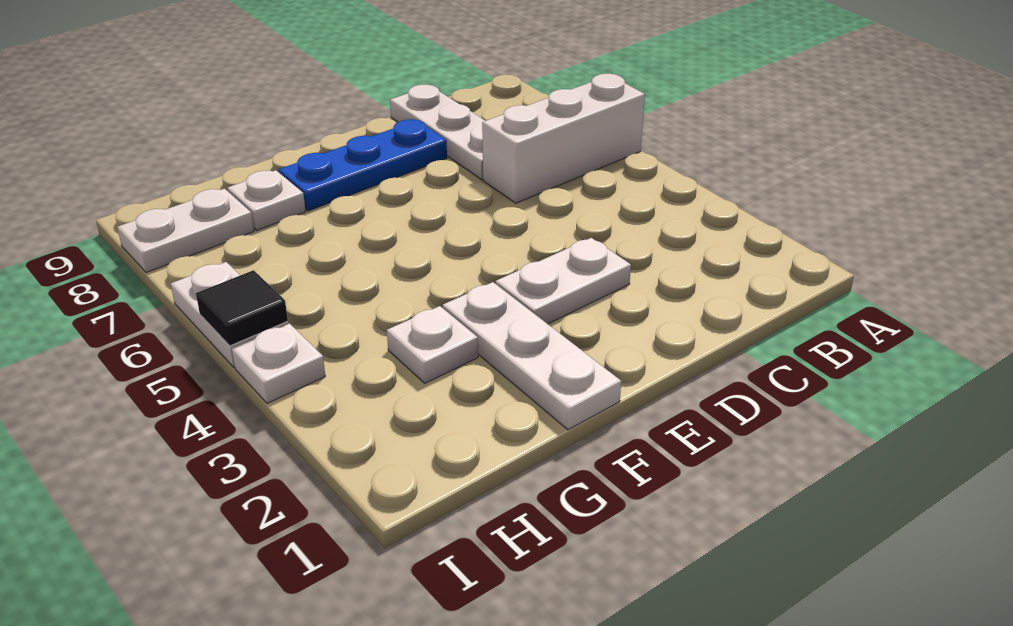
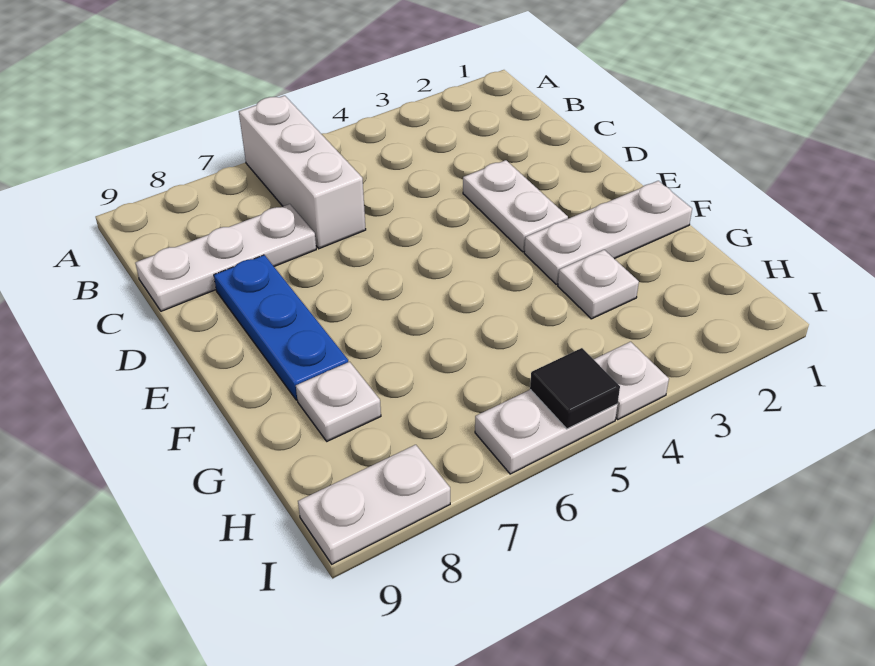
white plate H8:I8 level 1 -> white plate I8:I9 level 1

